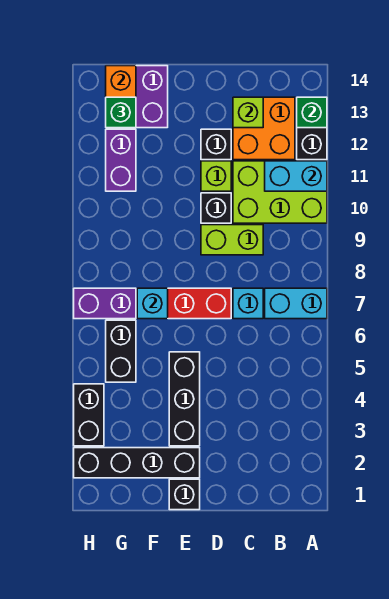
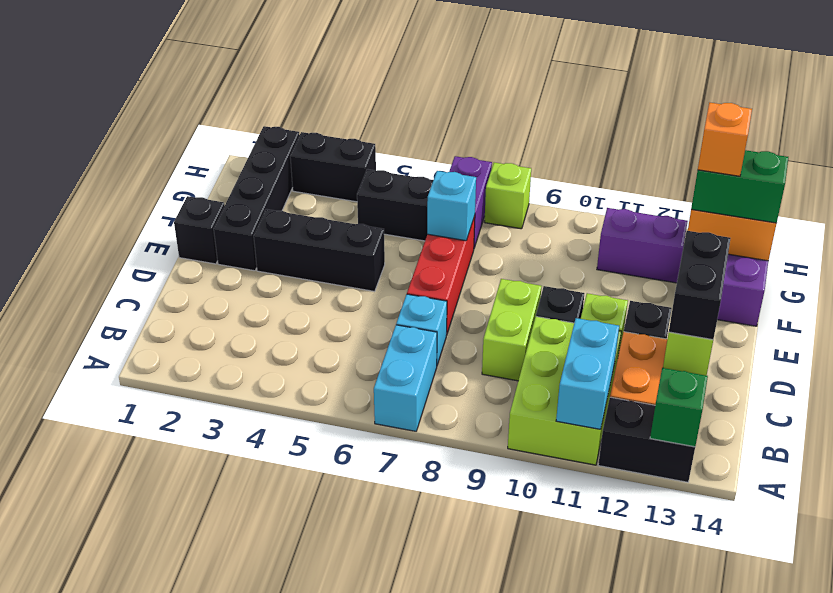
none -> black brick C13:D13 level 3
green brick G13 level 3 -> green brick G13:G14 level 3
none -> orange brick G13 level 4
none -> lime brick H8 level 1

